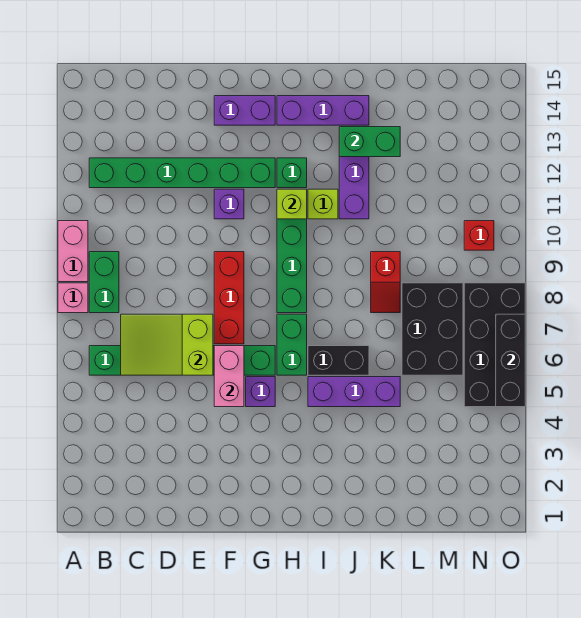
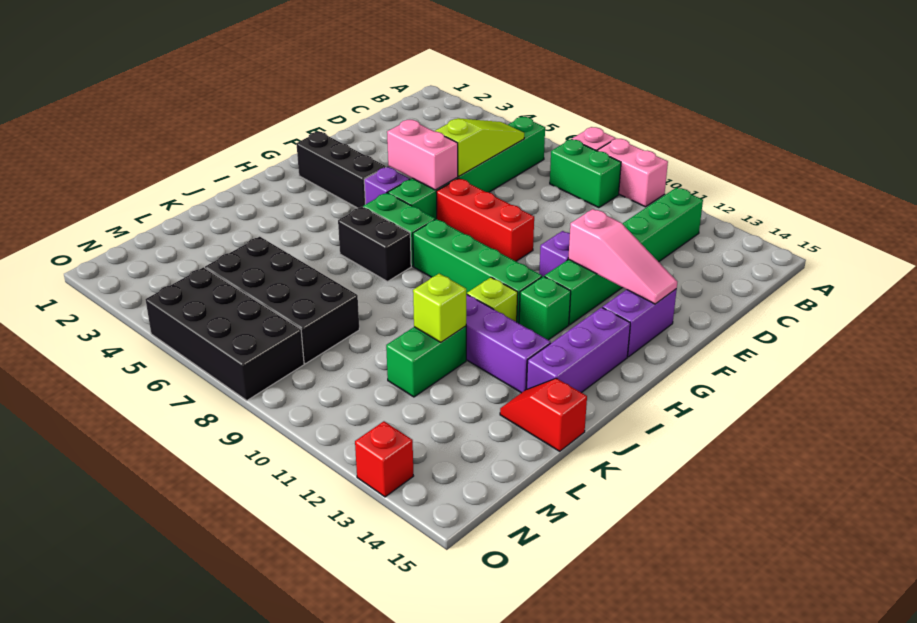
lime slope C6:E7 level 2 top E -> lime slope C6:E6 level 2 top E
none -> pink slope F12:F14 level 2 top 12
lime brick H11 level 2 -> lime brick K11 level 2
purple brick I5:K5 level 1 -> none
black brick I6:J6 level 1 -> black brick I6:I7 level 1
green brick J13:K13 level 2 -> green brick K11:L11 level 1
red slope K8:K9 level 1 top 9 -> red slope K14:K15 level 1 top 15
black brick L6:M8 level 1 -> black brick L5:M8 level 1
red brick N10 level 1 -> red brick O13 level 1
black brick O5:O7 level 2 -> black brick G2:G4 level 1

